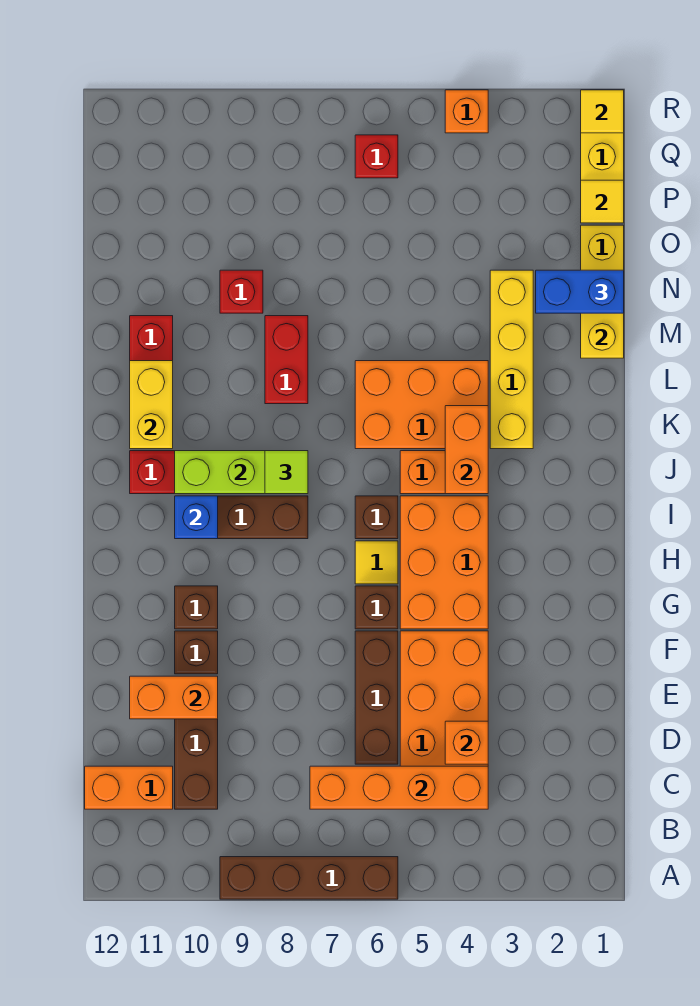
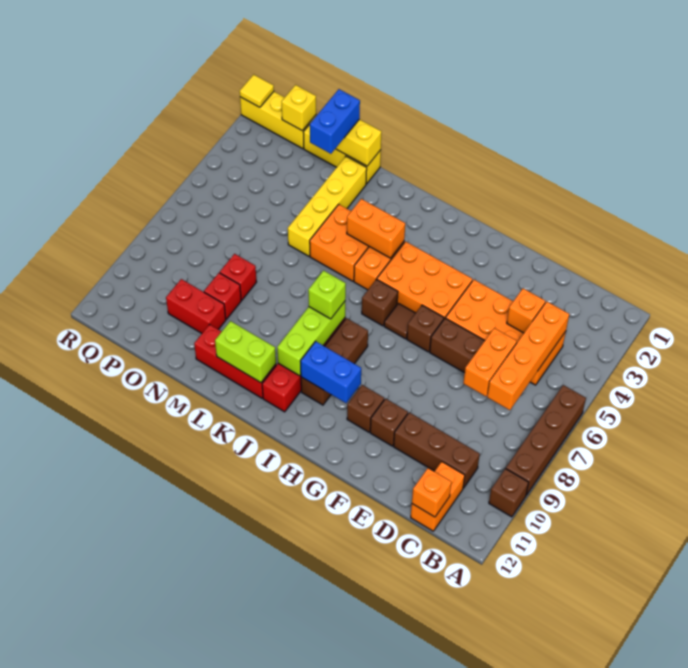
none -> brown brick A10 level 1
orange brick E10:E11 level 2 -> orange brick D6:D7 level 2
yellow tile H6 level 1 -> brown tile H6 level 1
blue brick I10 level 2 -> blue brick H10:I10 level 2
lime tile J8 level 3 -> lime brick J8 level 3
yellow brick K3:N3 level 1 -> yellow brick M2:M5 level 1
orange brick K4:L6 level 1 -> orange brick K4:L5 level 1
yellow brick K11:L11 level 2 -> lime brick K11:L11 level 2
red brick L8:M8 level 1 -> red brick N10:O10 level 1
yellow tile P1 level 2 -> yellow brick P1 level 2
red brick Q6 level 1 -> red brick N8 level 1
orange brick R4 level 1 -> orange brick C12 level 2

